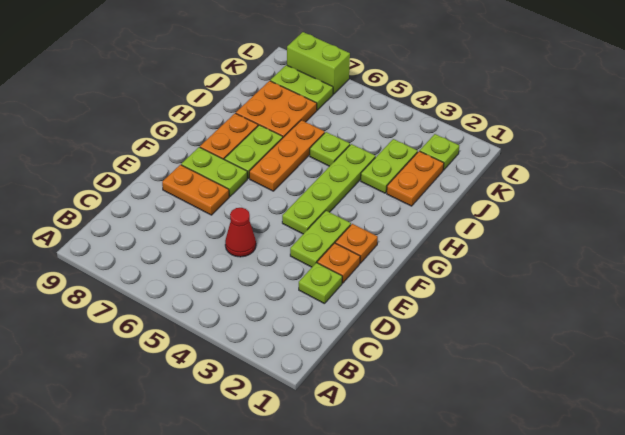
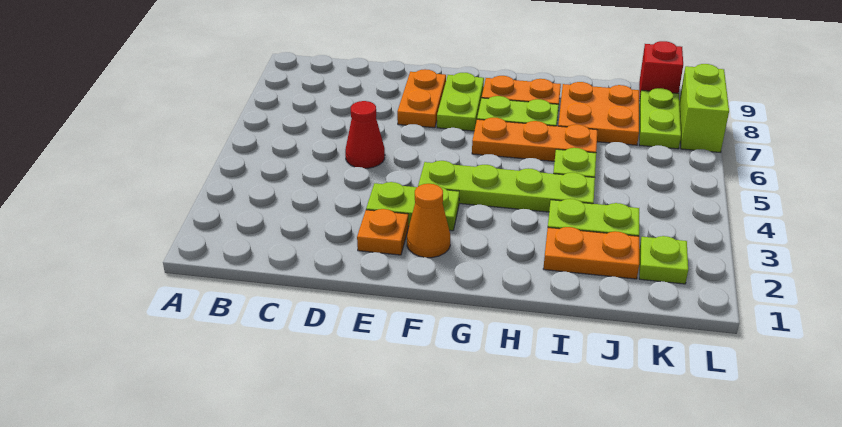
lime plate D2 level 1 -> none
orange plate F2 level 1 -> orange cone F2 level 1
none -> red brick K9 level 1

